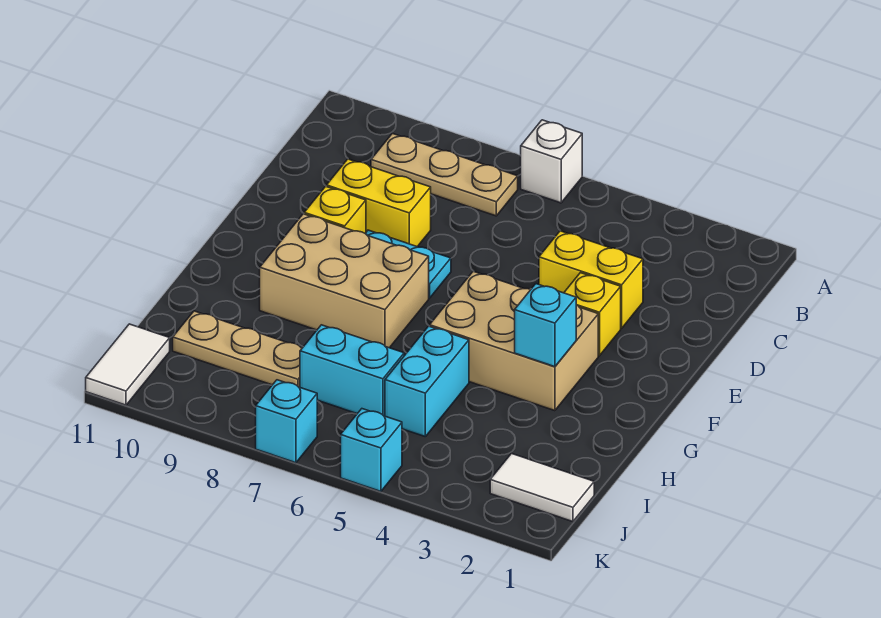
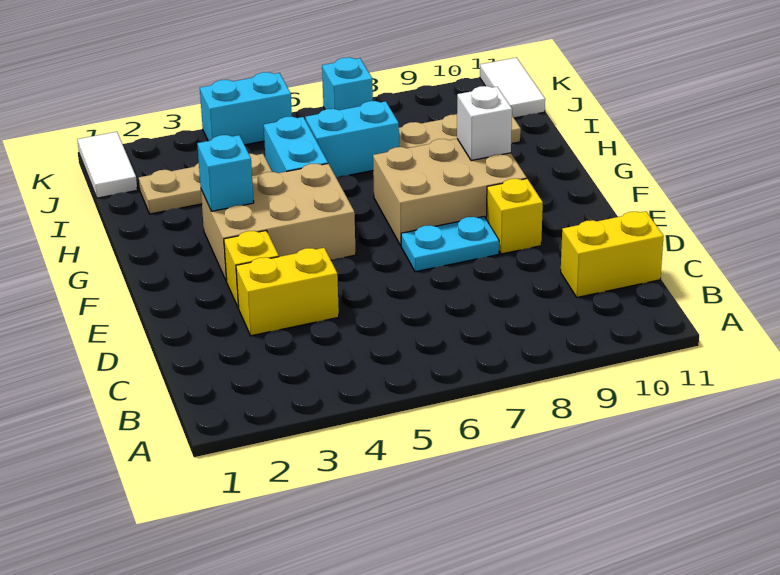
white brick A6 level 1 -> white brick G9 level 2
tan plate B7:B9 level 1 -> tan plate I2:I4 level 1
yellow brick D8:D9 level 1 -> yellow brick C10:C11 level 1
white tile J1:J2 level 1 -> white tile J1:K1 level 1
cyan brick K5 level 1 -> cyan brick K4:K5 level 1

